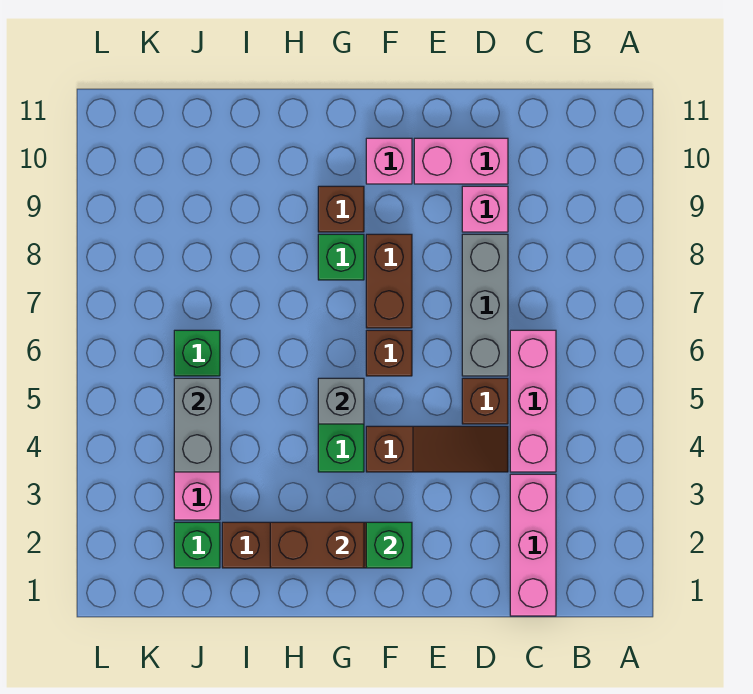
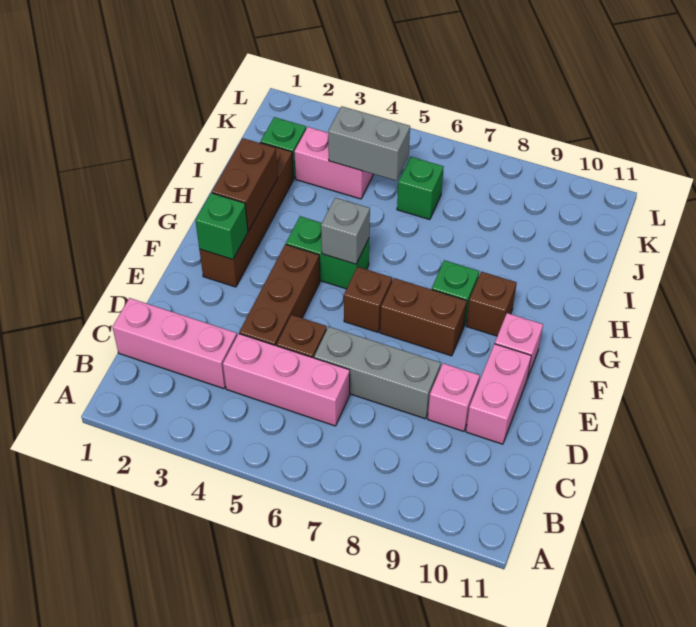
brown slope D4:F4 level 1 top F -> brown brick D4:F4 level 1

